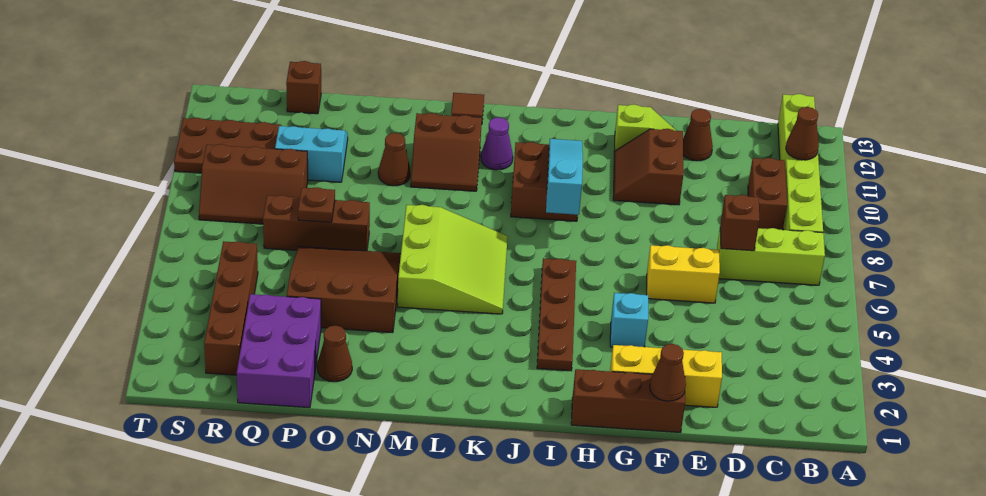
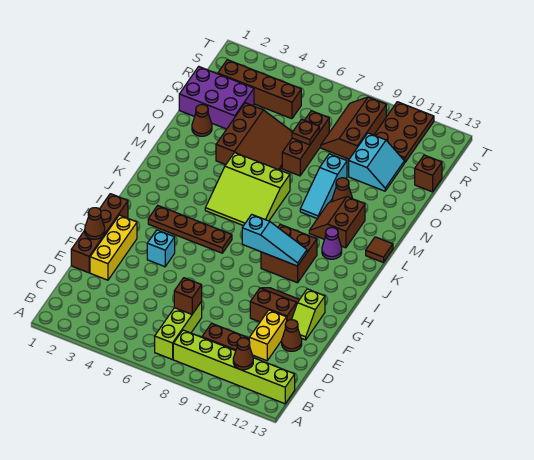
yellow brick E6:F6 level 1 -> yellow brick D11:E11 level 1
brown brick F1:H1 level 1 -> brown brick E1:H1 level 1
none -> cyan slope M9:O9 level 1 top O

